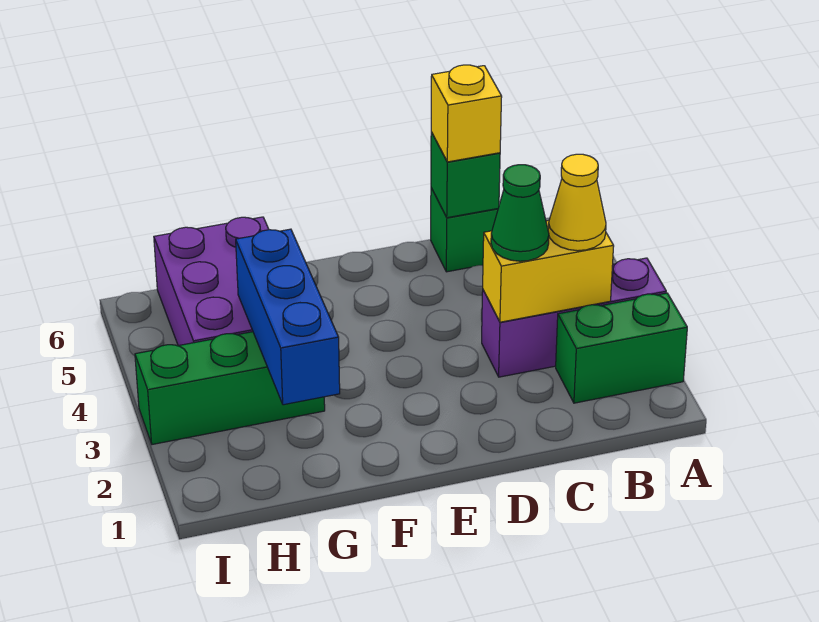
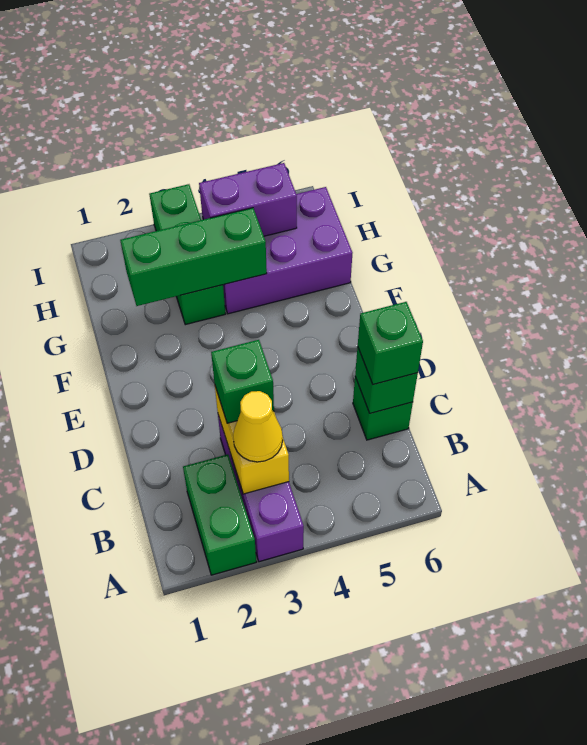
green cone C3 level 3 -> green brick C3 level 3
yellow brick C6 level 3 -> green brick C6 level 3
blue brick G2:G4 level 2 -> green brick G2:G4 level 2
none -> purple brick H4:H5 level 2

